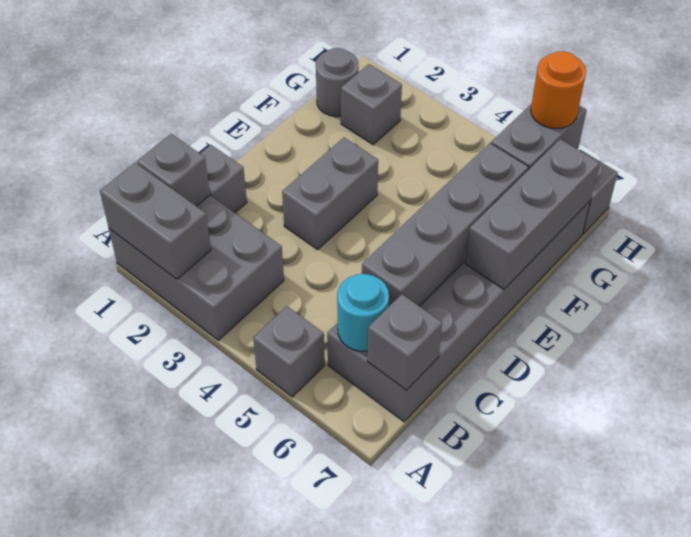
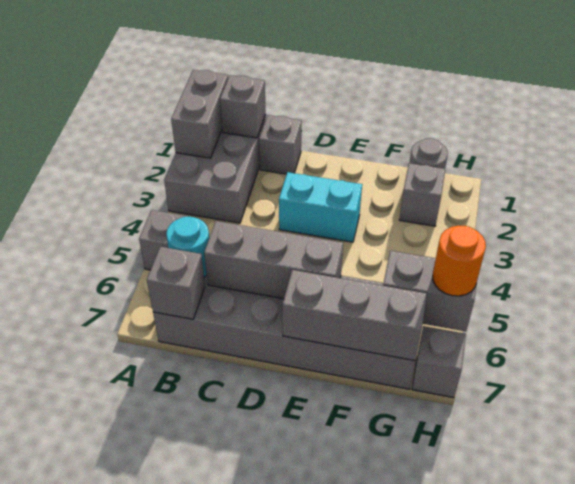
grey brick C6:F6 level 2 -> grey brick C6:E6 level 2
grey brick D3:E3 level 1 -> cyan brick D3:E3 level 1

